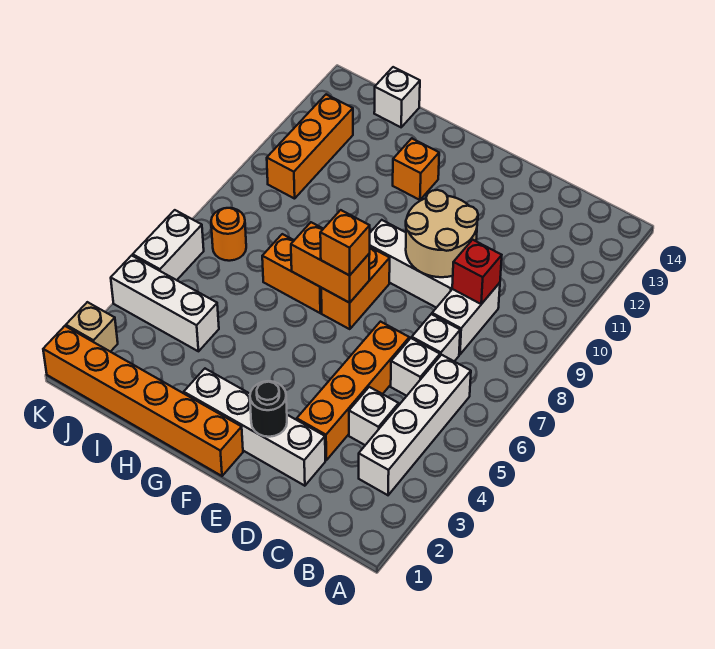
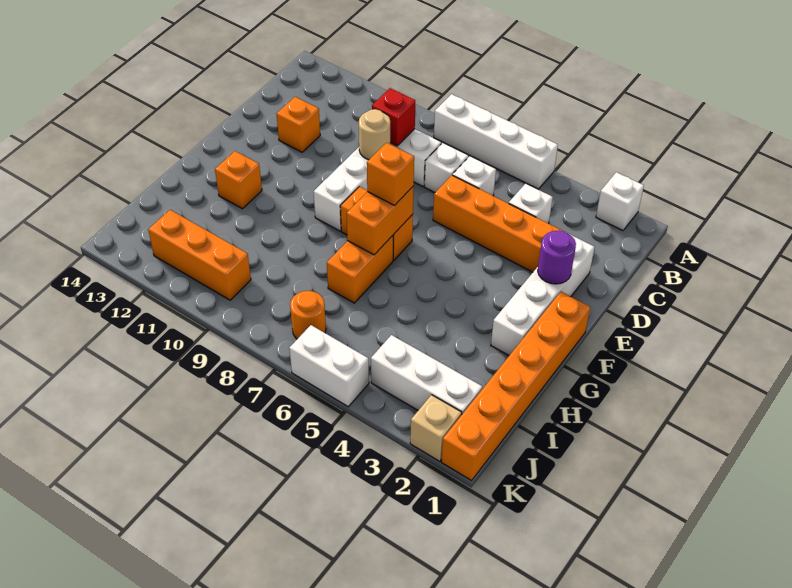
white brick B3:B6 level 1 -> white brick A5:A8 level 1
tan round brick D9:E10 level 2 -> tan round brick D9 level 2
none -> orange brick D12 level 1
black round brick E2 level 2 -> purple round brick E2 level 2
white brick I4:K4 level 1 -> white brick J2:J4 level 1
white brick I14 level 1 -> white brick A2 level 1

